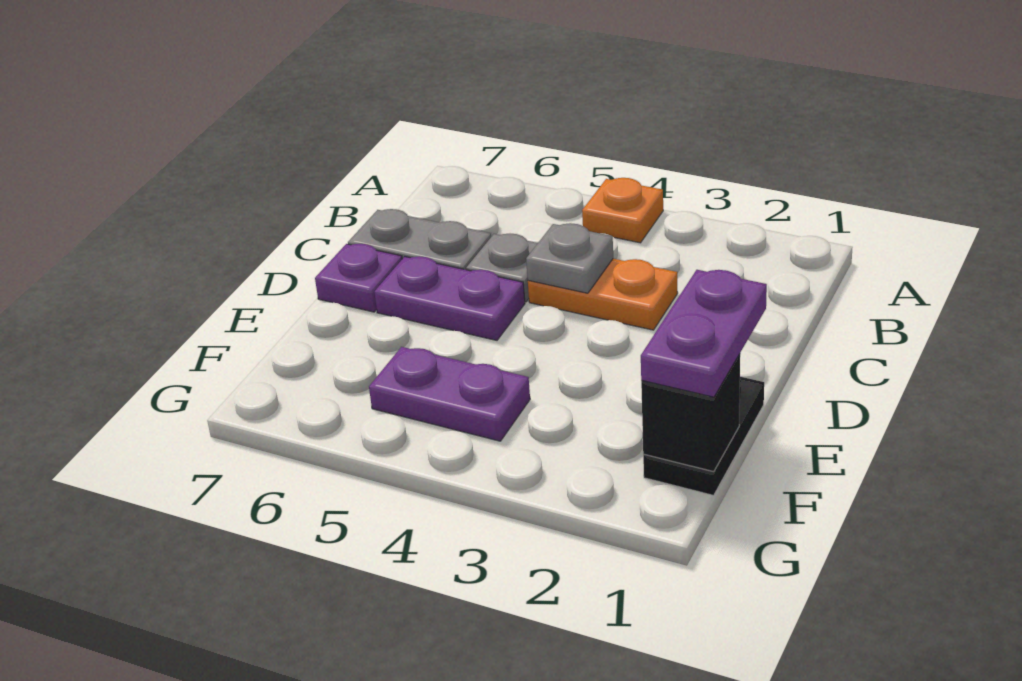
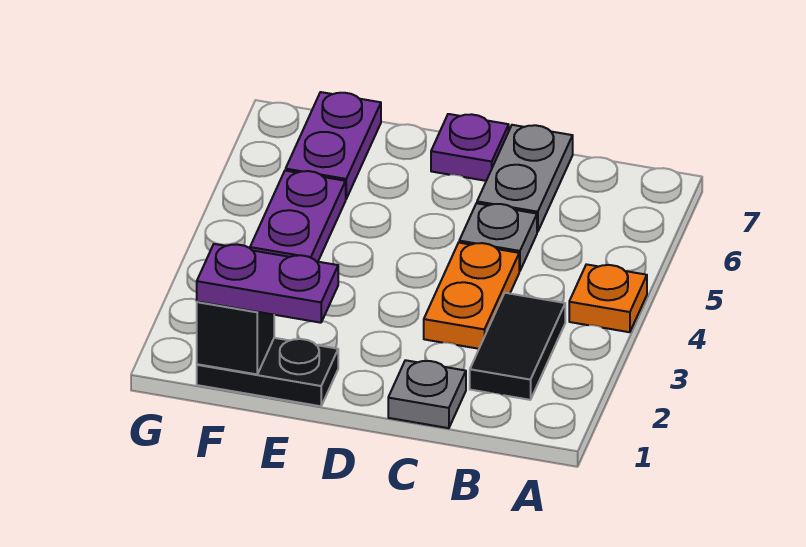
none -> black tile B2:B3 level 1
grey plate C4 level 2 -> grey plate C1 level 1
purple plate D5:D6 level 1 -> purple plate F6:F7 level 1

